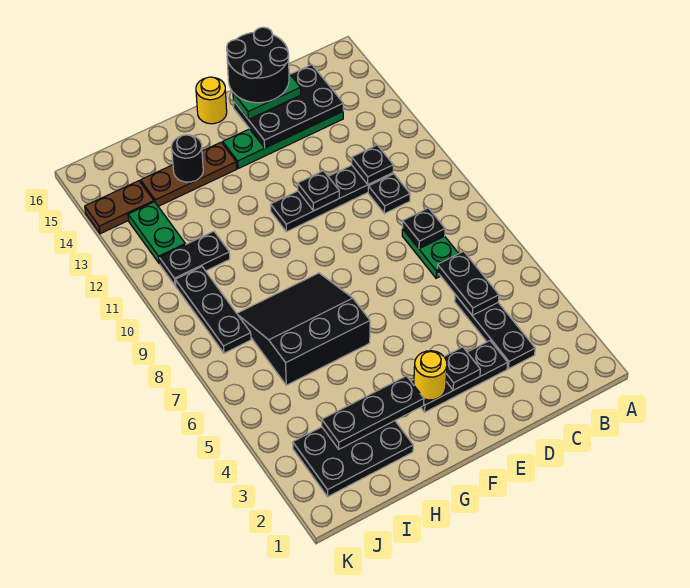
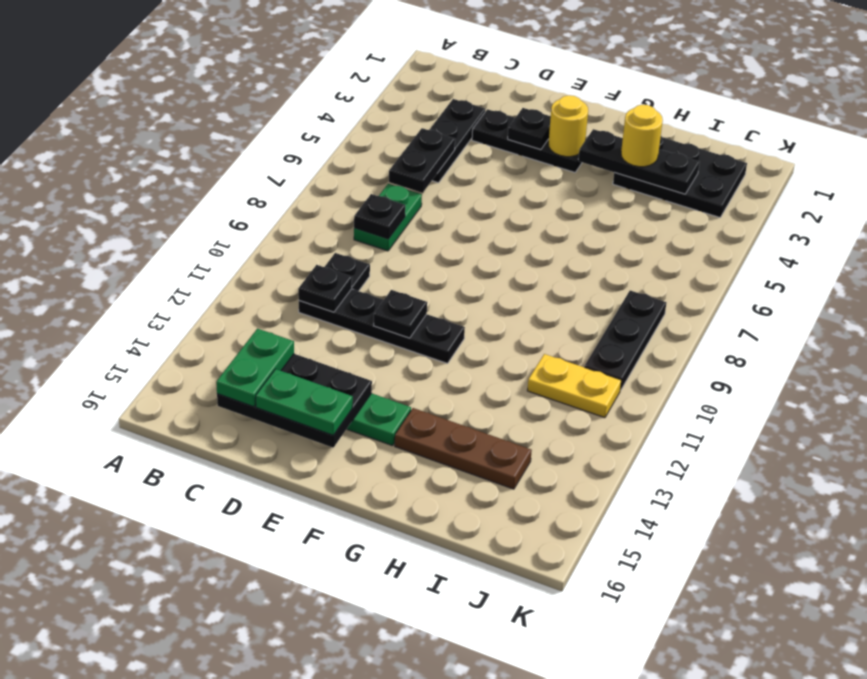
black round brick D15:E16 level 4 -> none
yellow round brick F16 level 1 -> yellow round brick H3 level 3
black slope G6:I8 level 1 top 6 -> none
black round brick H14 level 2 -> none
black plate I11:J11 level 1 -> yellow plate I11:J11 level 1
green plate J12:J13 level 1 -> green plate C14:C15 level 3
brown plate J14:K14 level 1 -> none

